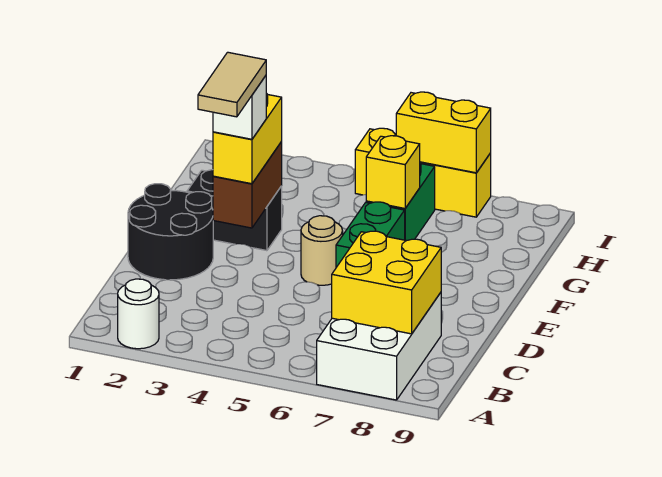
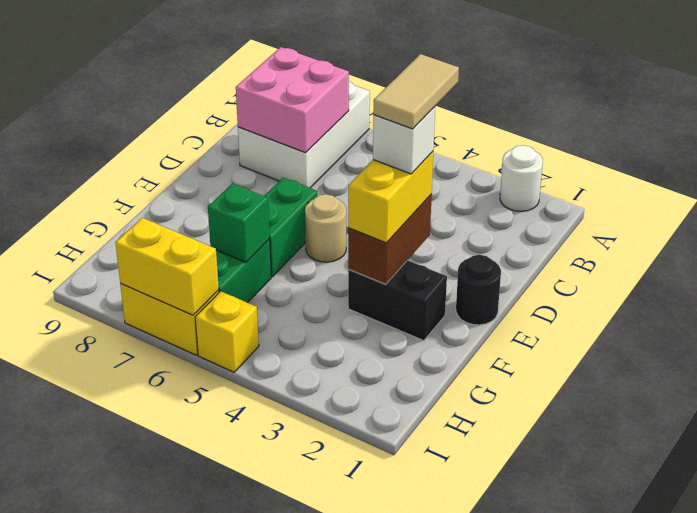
yellow brick B7:C8 level 2 -> pink brick B7:C8 level 2
black round brick D1:E2 level 1 -> black round brick E1 level 1
yellow brick G6 level 2 -> green brick G6 level 2

